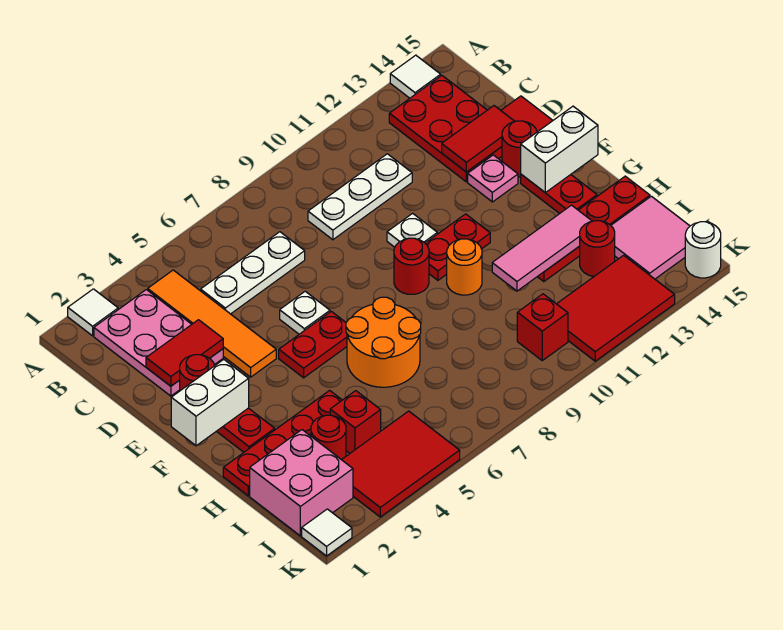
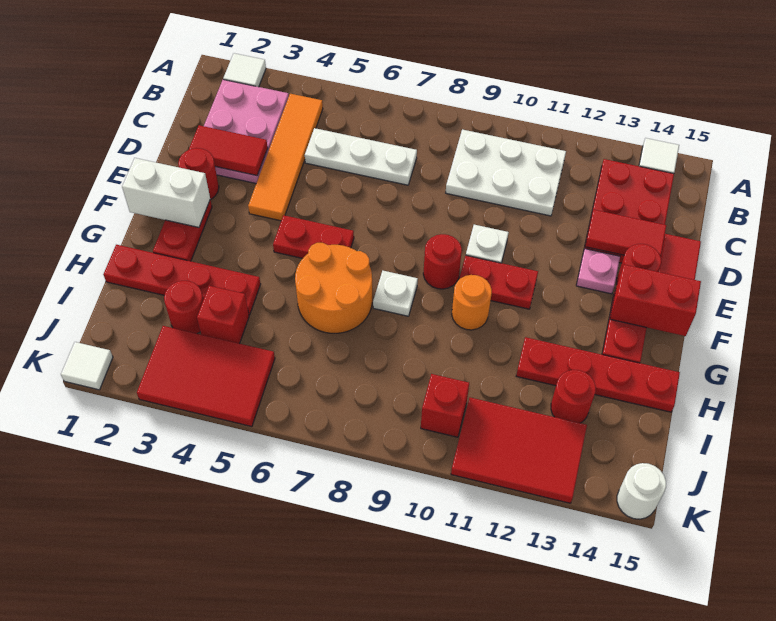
white plate C9:C11 level 1 -> white plate B9:C11 level 1
white plate E6 level 1 -> white plate G8 level 1
white brick F14:F15 level 2 -> red brick F14:F15 level 2
pink tile H11:H13 level 2 -> none
pink brick I1:J2 level 1 -> none
pink tile I14:J15 level 1 -> none

